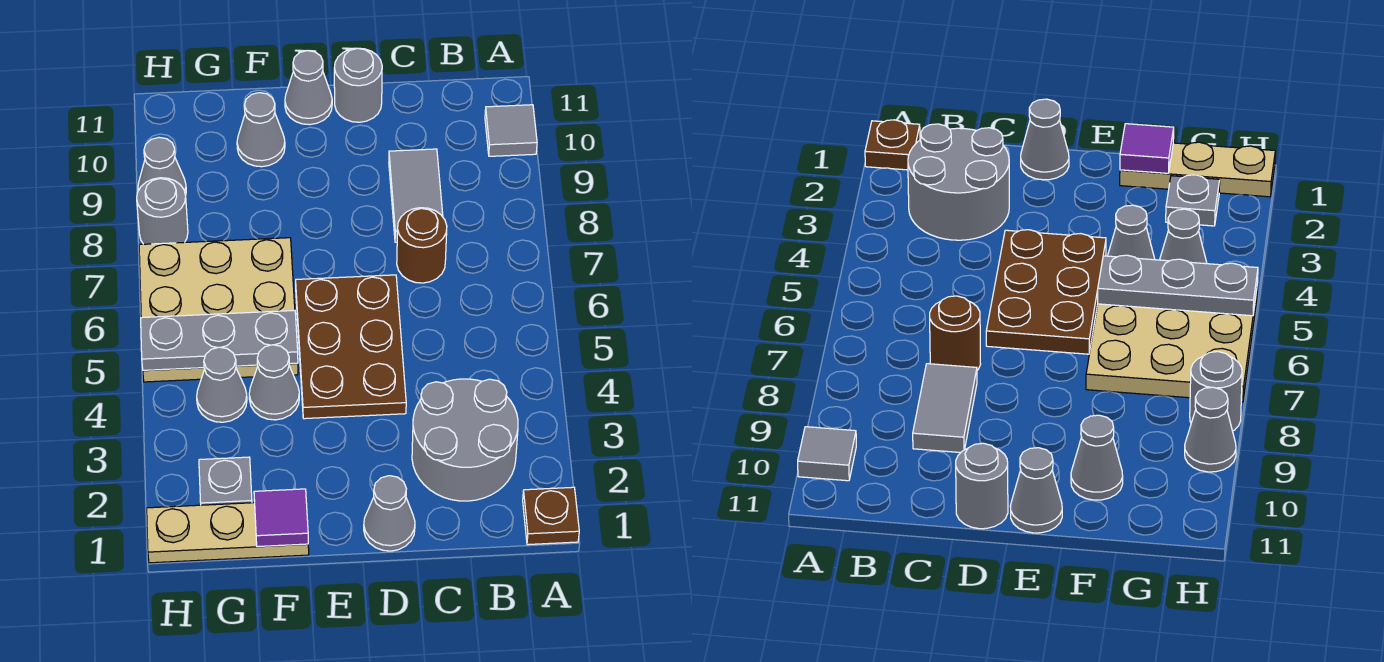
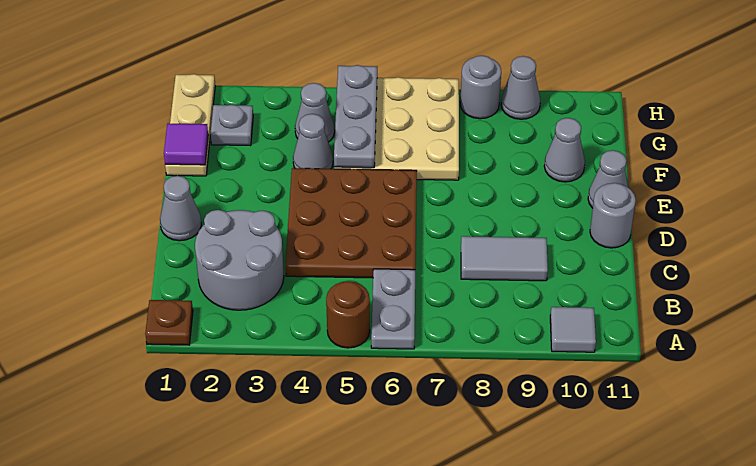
none -> grey plate A6:B6 level 1
brown round brick C7 level 1 -> brown round brick A5 level 1
brown plate D4:E6 level 1 -> brown plate C4:E6 level 1

